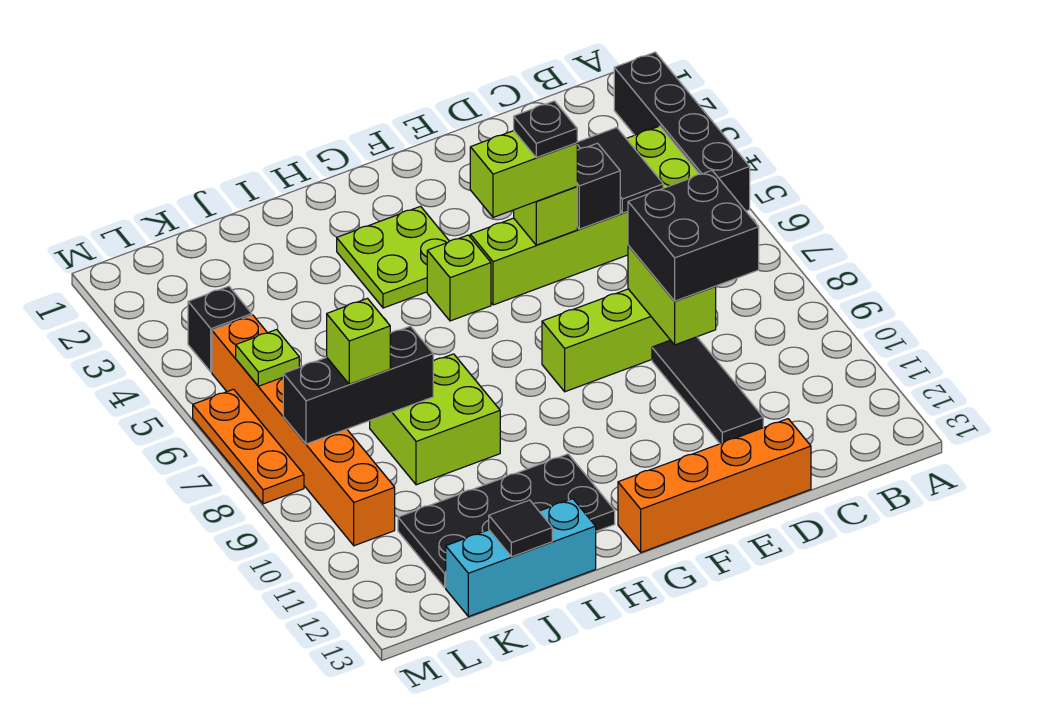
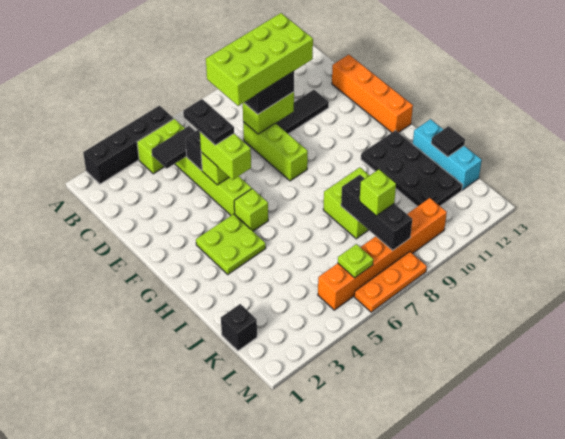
none -> lime brick C7:D10 level 4
black plate E5 level 4 -> black plate D5:E5 level 4
black brick L4 level 1 -> black brick K1 level 1

